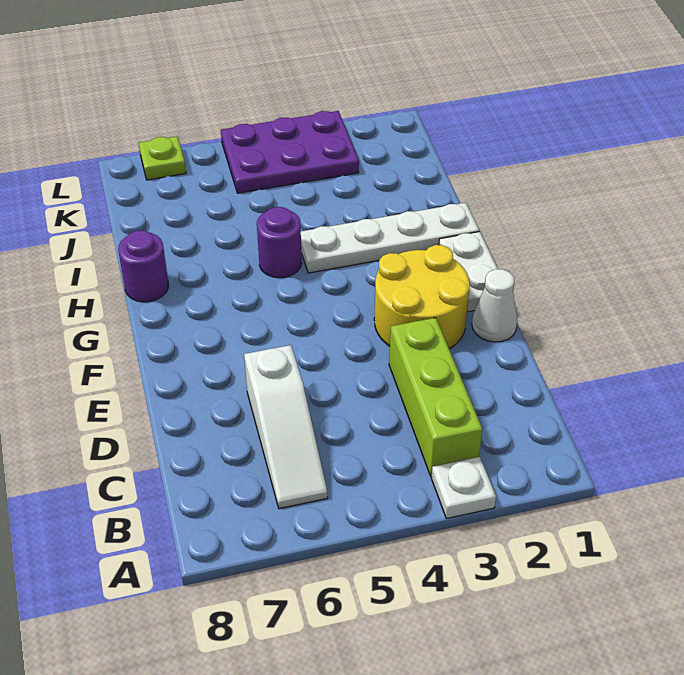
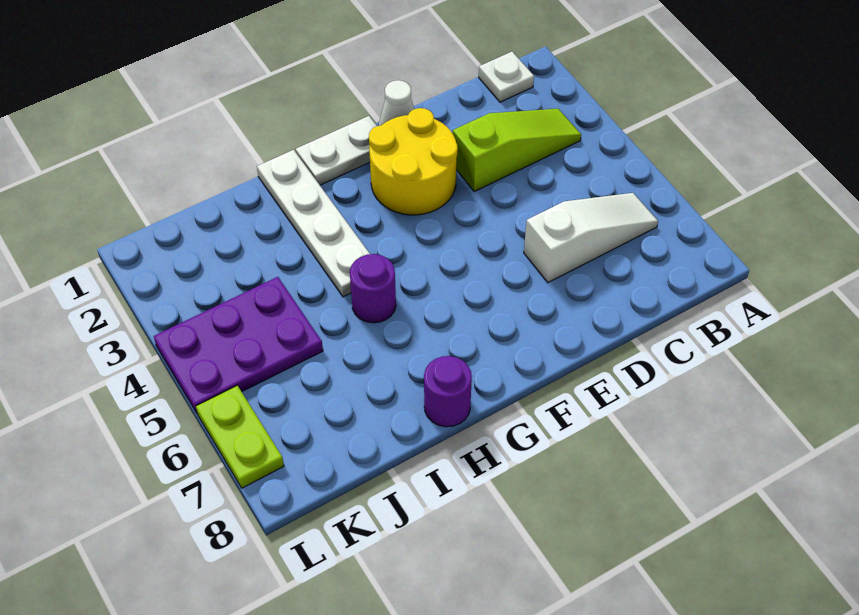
white plate A3 level 1 -> white plate B1 level 1
lime brick B3:D3 level 1 -> lime slope B3:D3 level 1 top D
purple plate K3:L5 level 1 -> purple plate J4:L5 level 1
lime plate L7 level 1 -> lime plate L6:L7 level 1

